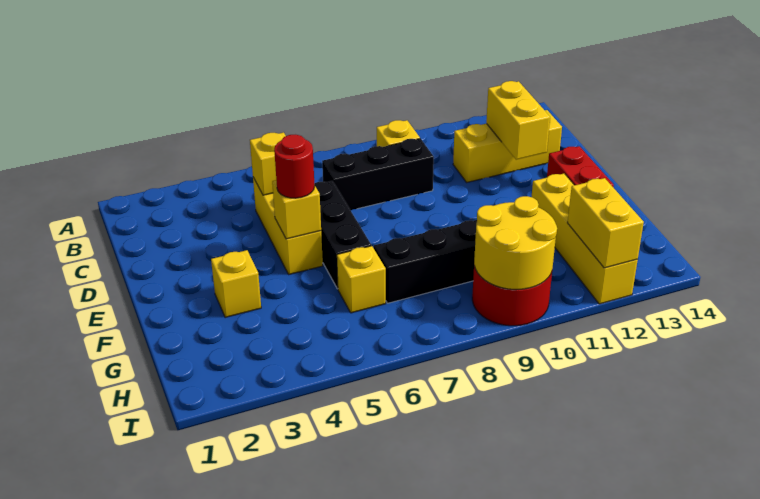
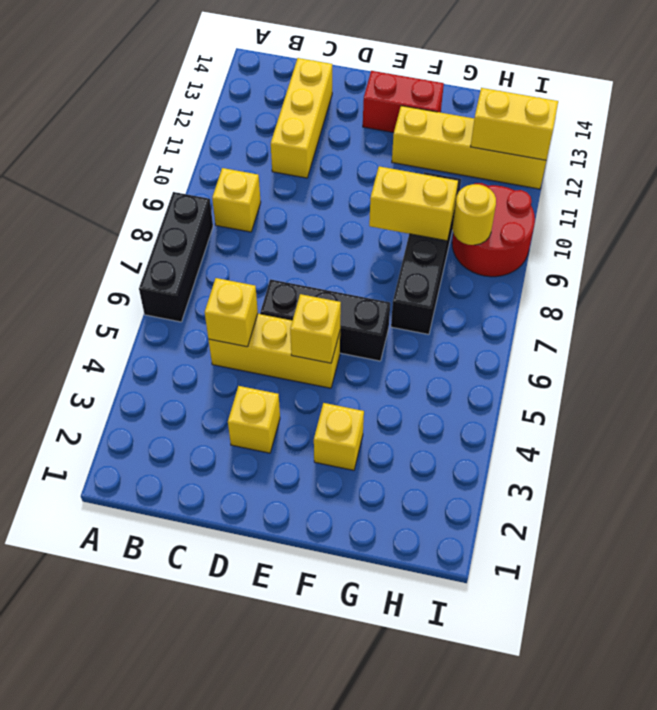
black brick C7:C9 level 1 -> black brick A6:A8 level 1
yellow brick C12:D12 level 2 -> yellow brick F9:G9 level 2
red round brick E5 level 3 -> none
yellow brick G6 level 1 -> yellow brick D3 level 1
yellow round brick H9:I10 level 2 -> yellow round brick H9 level 2

